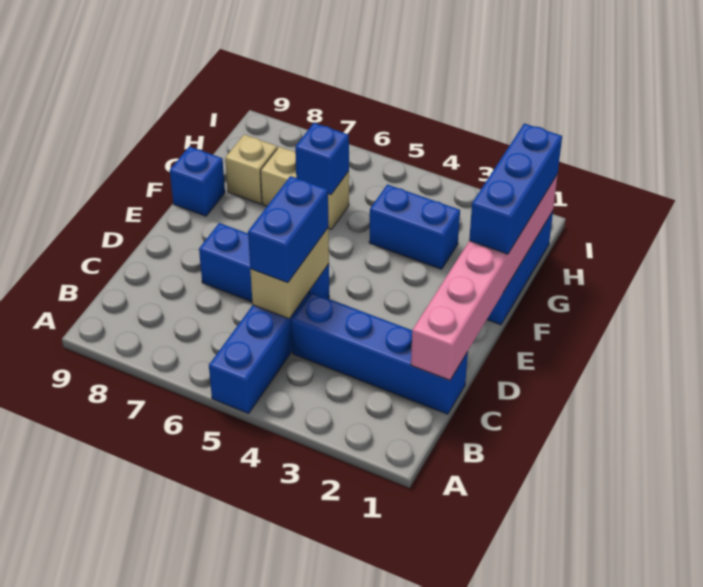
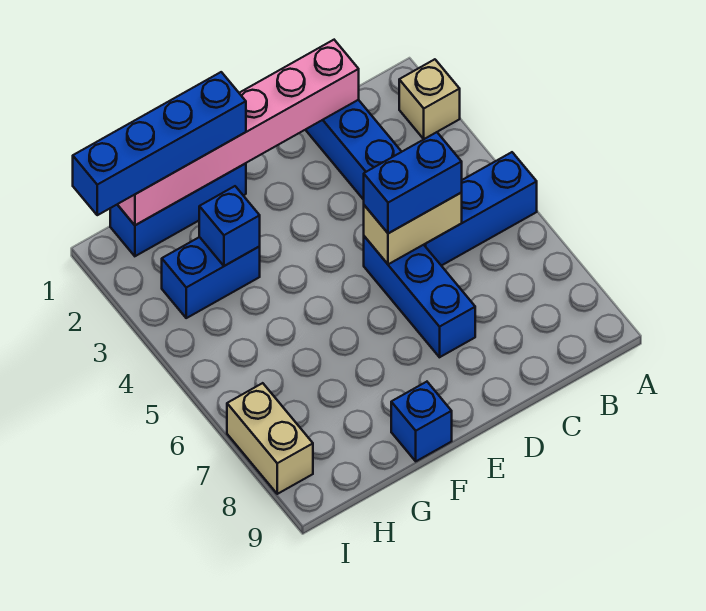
blue brick F1:H1 level 3 -> blue brick F1:I1 level 3
blue brick G3:G4 level 1 -> blue brick G3:H3 level 1
tan brick G6:G7 level 1 -> tan brick I7:I8 level 1
blue brick G6 level 2 -> blue brick G3 level 2
tan brick G8 level 1 -> tan brick A2 level 1

